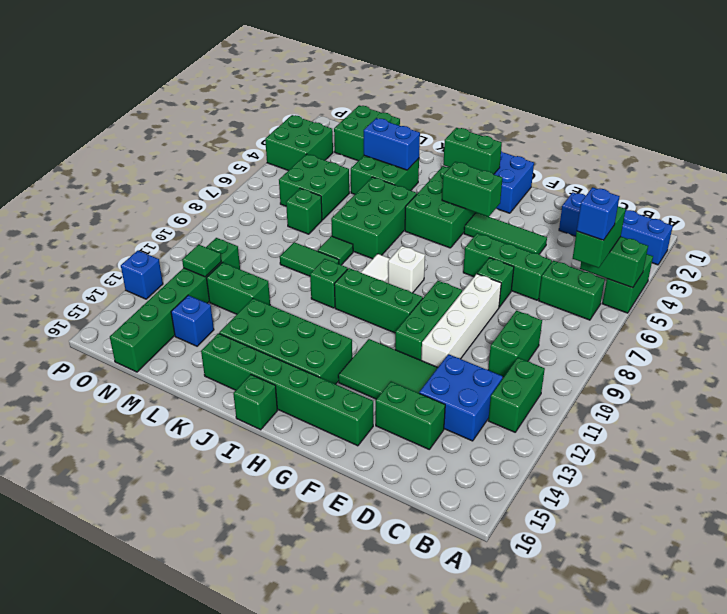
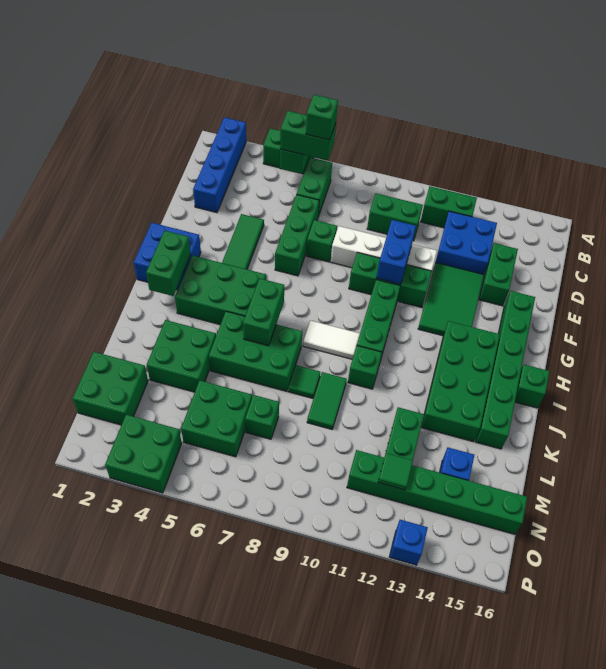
blue brick B6 level 4 -> green brick B6 level 4
green brick G4:H4 level 2 -> green brick I6:J6 level 2
white brick H8 level 1 -> none
blue brick K3:L3 level 2 -> blue brick E10:F10 level 2

